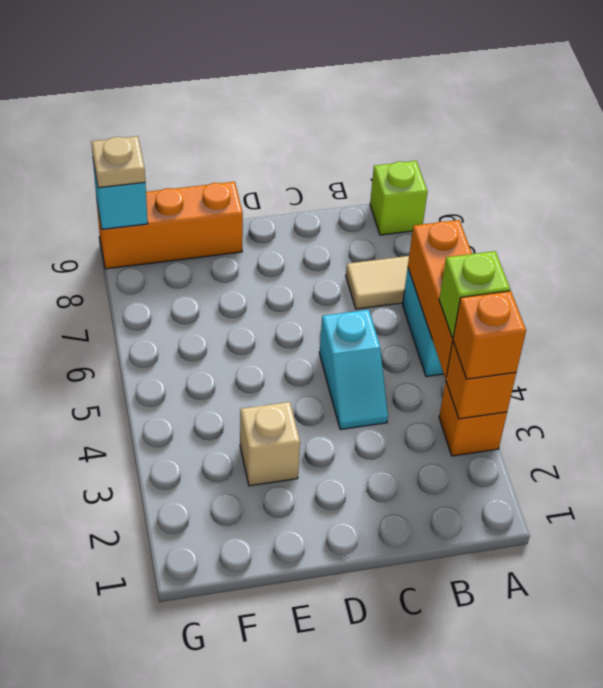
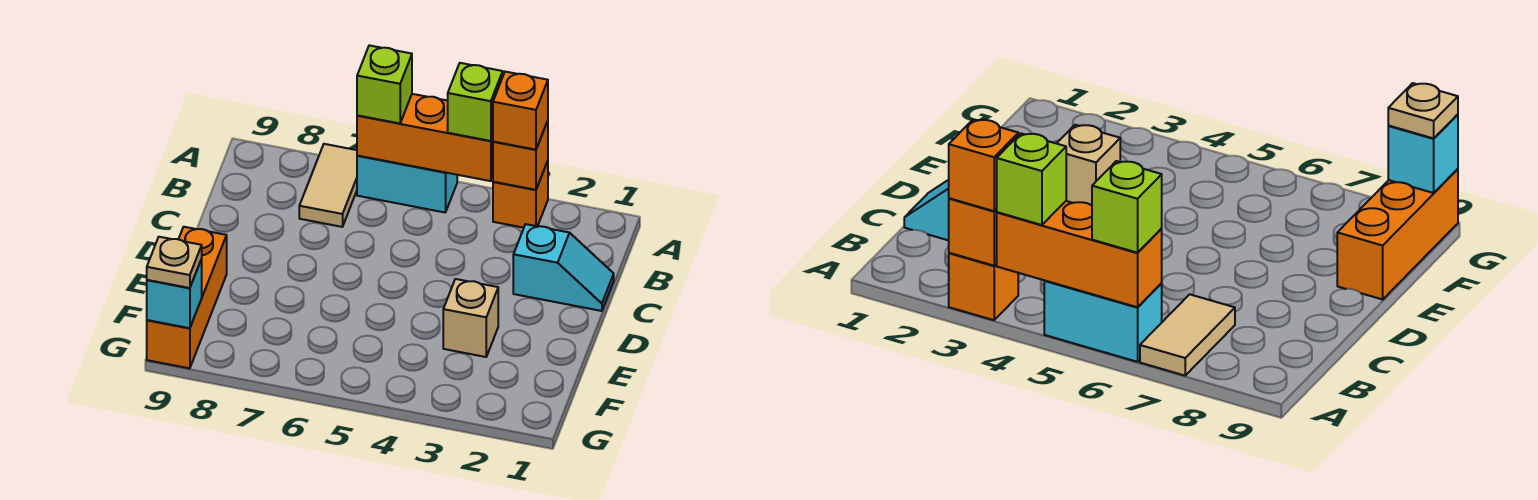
lime brick A9 level 1 -> lime brick A6 level 3
cyan slope C4:C5 level 1 top 5 -> cyan slope C1:C2 level 1 top 2

